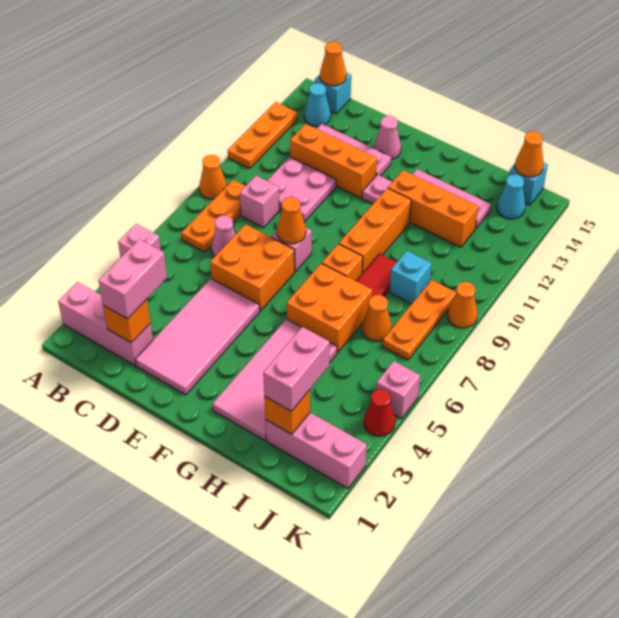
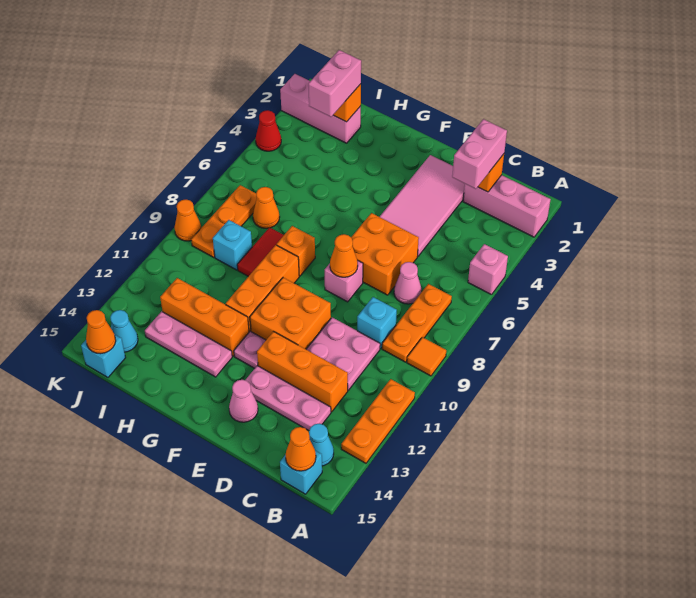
orange cone A9 level 1 -> orange tile A9 level 1
pink brick C9 level 1 -> cyan brick C9 level 1
pink tile G2:H5 level 1 -> none
orange brick G6:H7 level 1 -> orange brick E10:F11 level 1
pink brick K5 level 1 -> none

